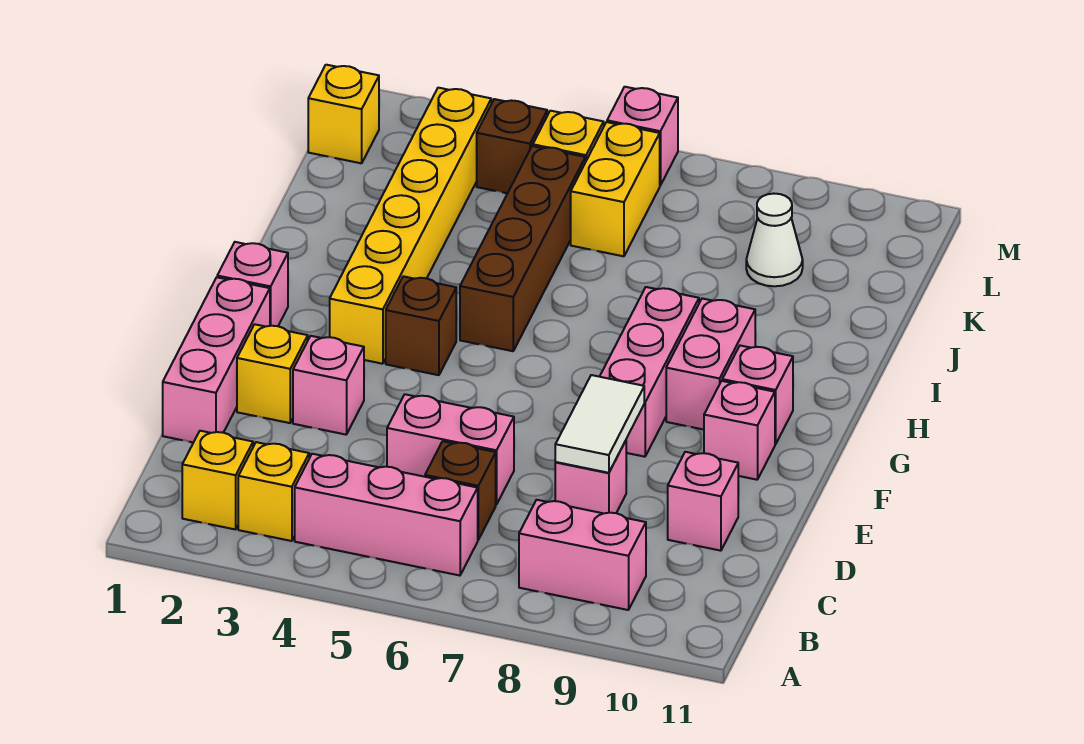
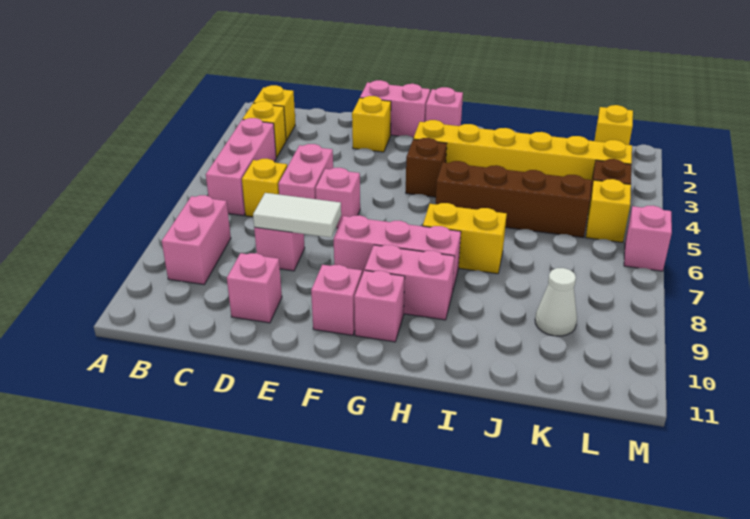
brown brick C6 level 1 -> yellow brick C6 level 1
pink brick D1:F1 level 1 -> pink brick E1:F1 level 1
pink brick E3 level 1 -> pink brick E6 level 1
yellow brick K6:L6 level 1 -> yellow brick H7:I7 level 1

